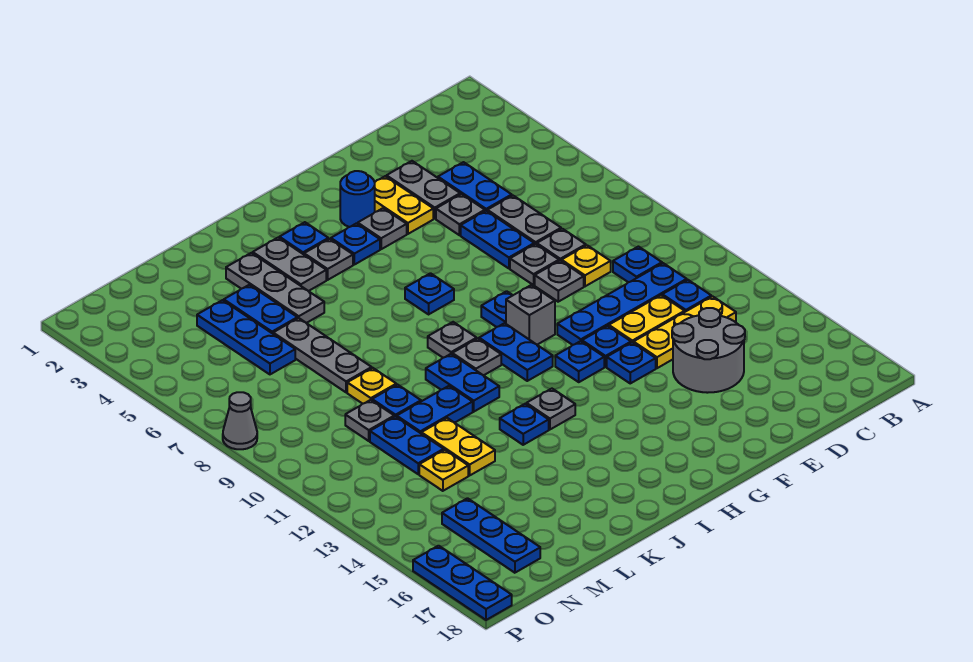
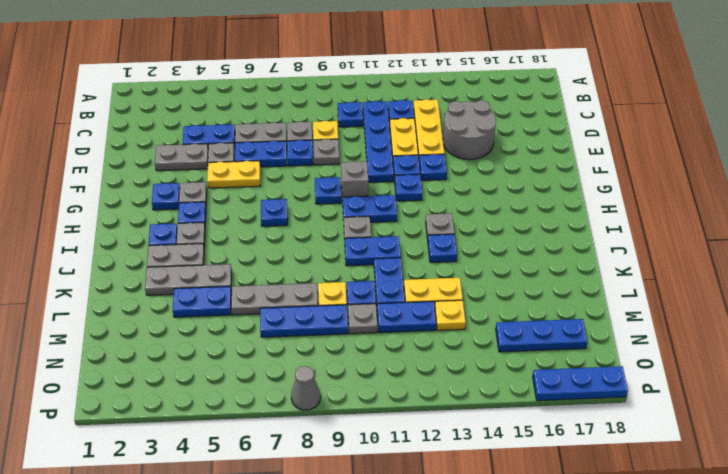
grey plate E8 level 1 -> blue plate E8 level 1
yellow plate F3:F4 level 1 -> yellow plate F5:F6 level 1
blue round brick G3 level 1 -> blue plate G3 level 1
grey plate I9 level 1 -> none
blue plate M4:M6 level 1 -> blue plate M7:M9 level 1

